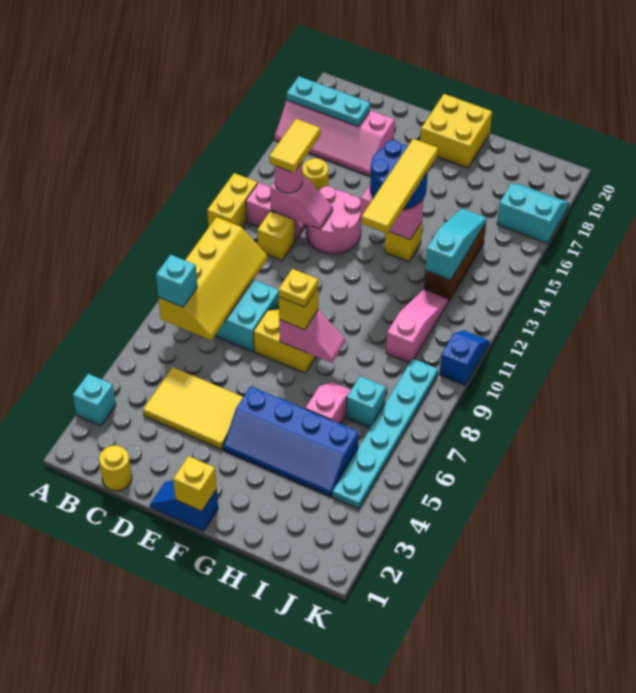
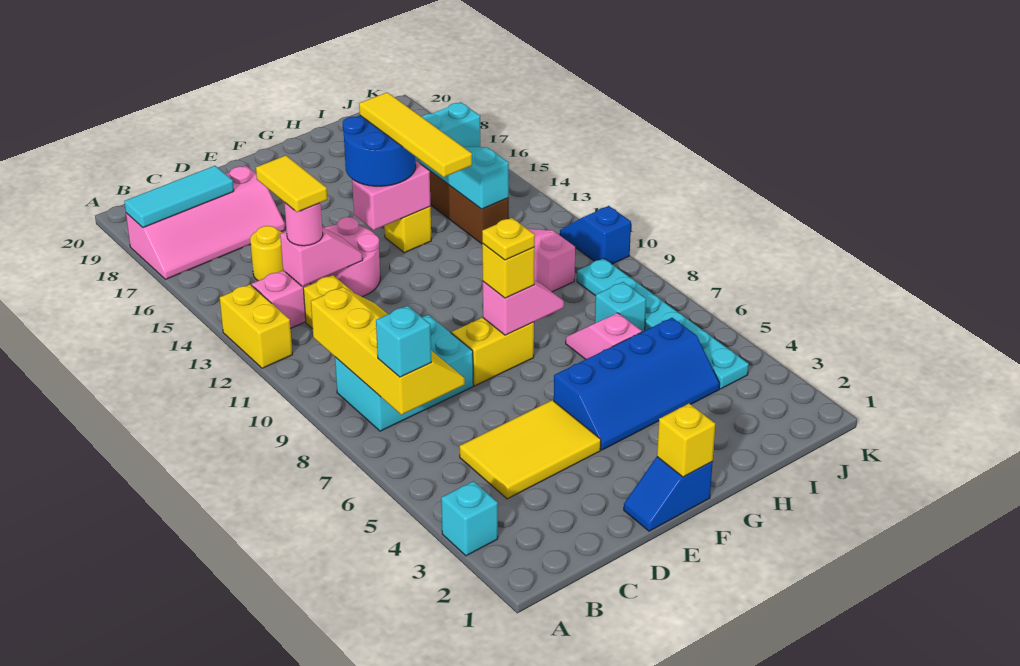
cyan plate A18:C18 level 2 -> cyan tile A18:C18 level 2
yellow round brick C1 level 1 -> none
yellow brick F19:G20 level 1 -> none

